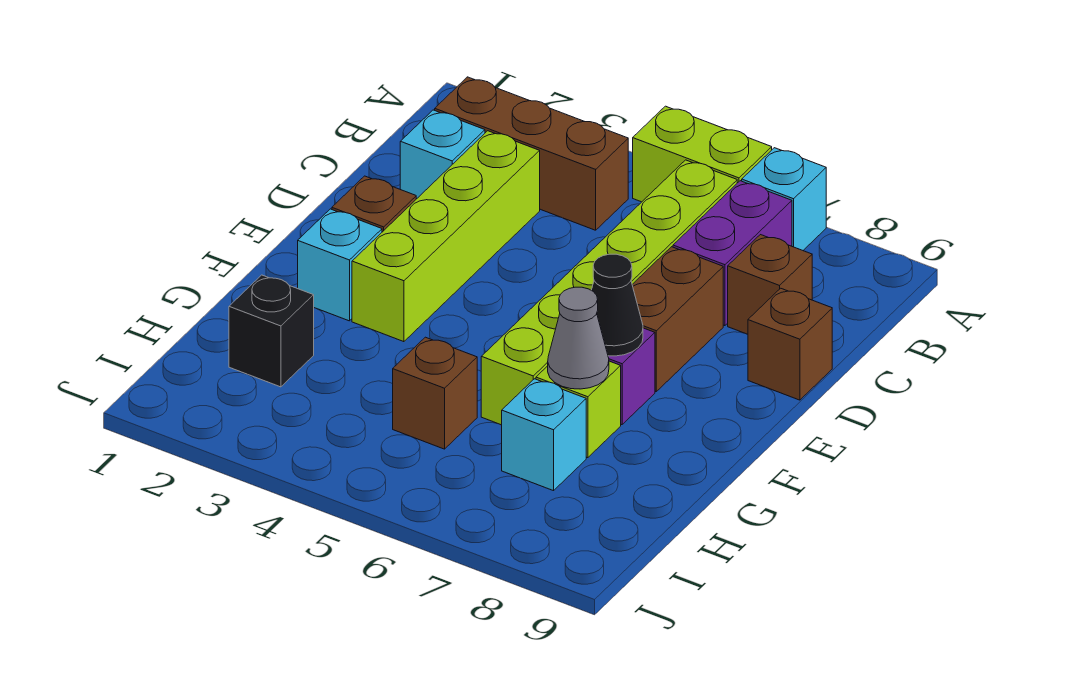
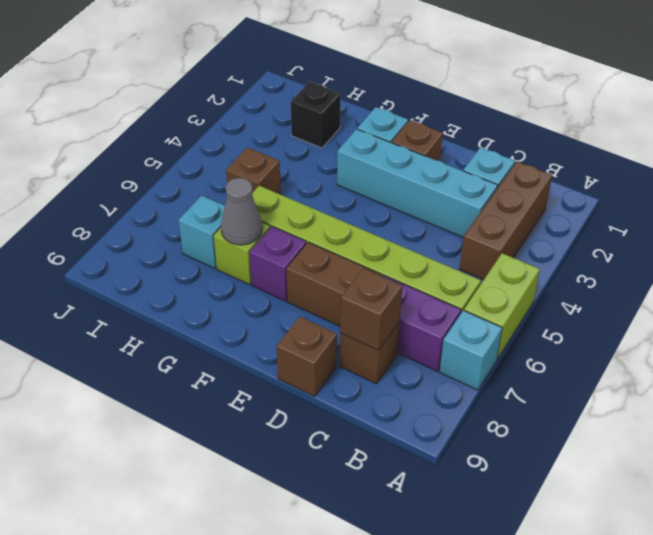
lime brick C3:F3 level 1 -> cyan brick C3:F3 level 1
none -> brown brick C8 level 2
black cone F7 level 2 -> none

